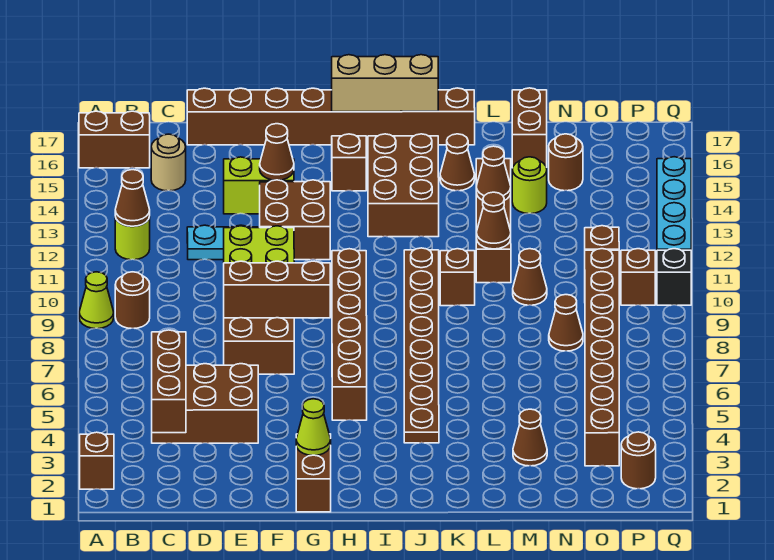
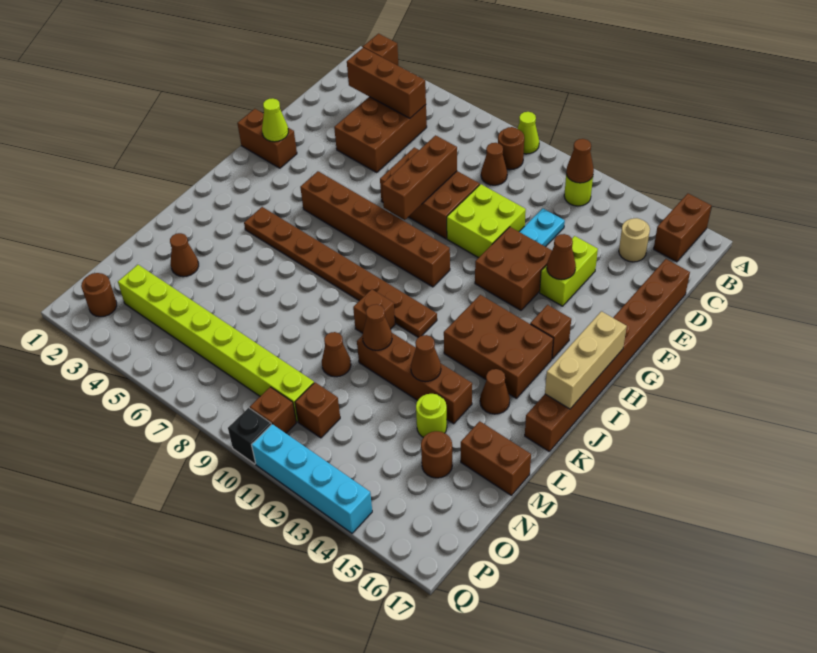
brown cone N8 level 1 -> brown cone C9 level 1
brown brick O3:O10 level 1 -> lime brick O3:O10 level 1

